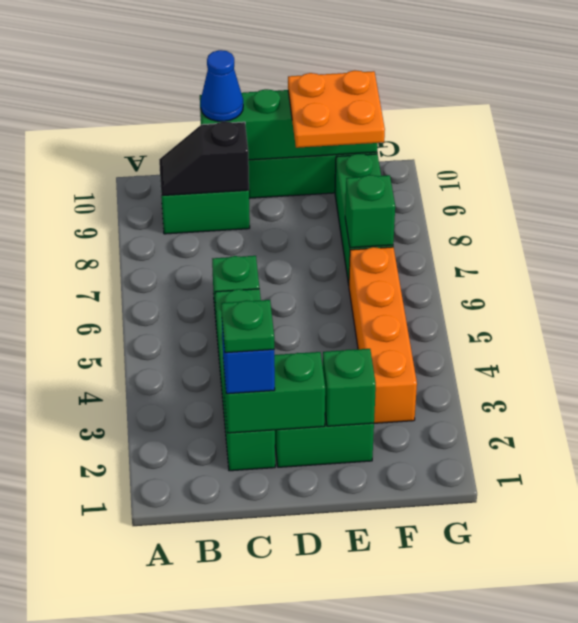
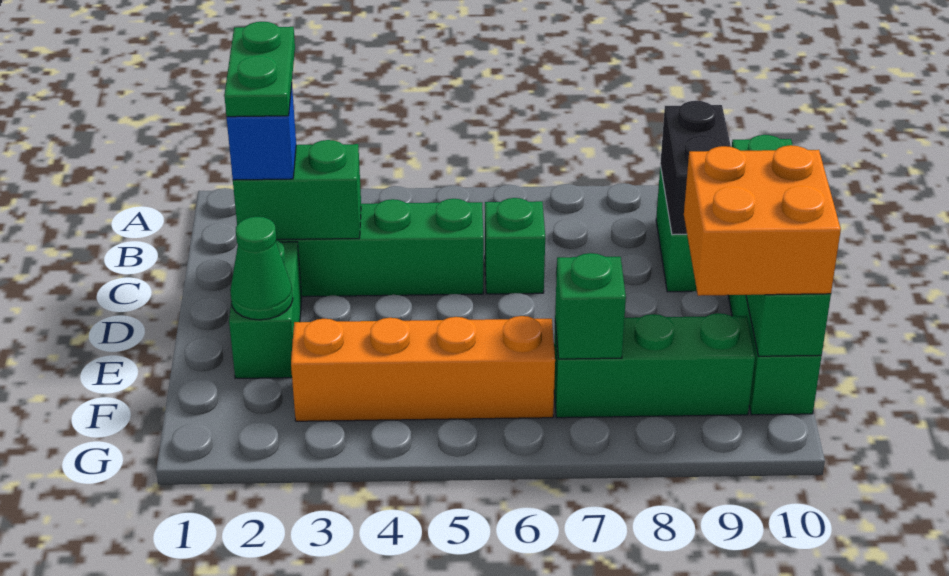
black slope B9:C9 level 2 top C -> black brick B9:C9 level 2
green brick C2:D2 level 2 -> green brick C2:C3 level 2
green plate C2 level 4 -> green plate B2:C2 level 4
blue cone C10 level 3 -> none
green brick E2 level 2 -> green cone E2 level 2
orange plate E9:F10 level 3 -> orange brick E9:F10 level 3

